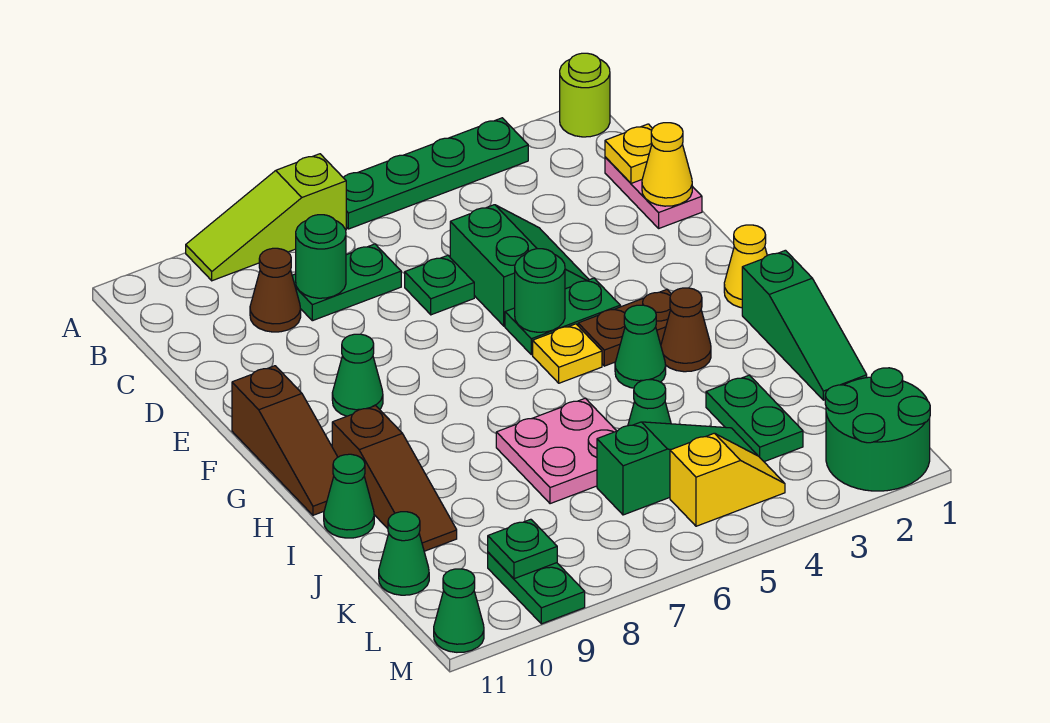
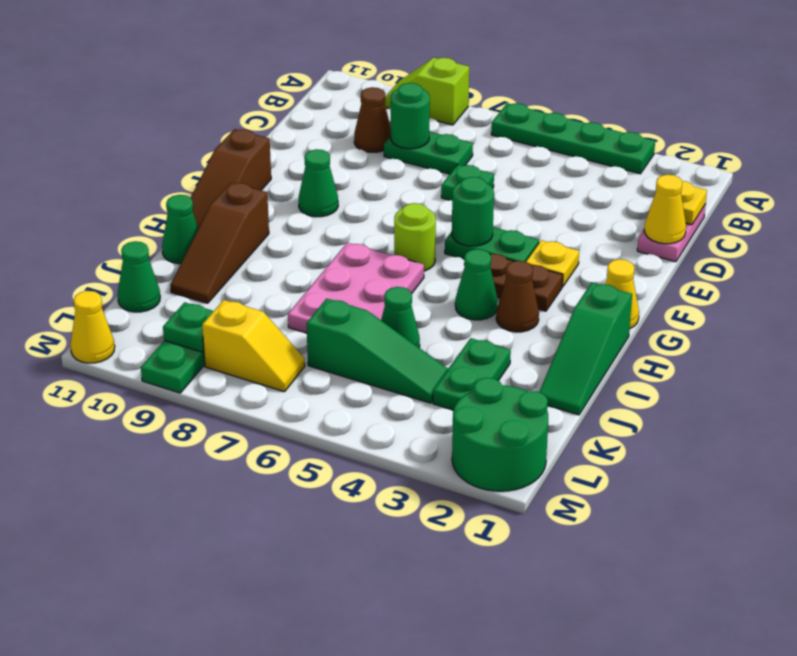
lime round brick A1 level 1 -> lime round brick G6 level 1
lime slope A7:A9 level 1 top 7 -> lime slope A8:A9 level 1 top 8
green slope D4:E5 level 1 top 5 -> none
yellow plate G5 level 1 -> yellow plate F3 level 1
pink plate I6:J7 level 1 -> pink plate H6:J7 level 1
yellow slope L4:L5 level 1 top 5 -> yellow slope L7:L8 level 1 top 8
green cone M11 level 1 -> yellow cone M11 level 1

